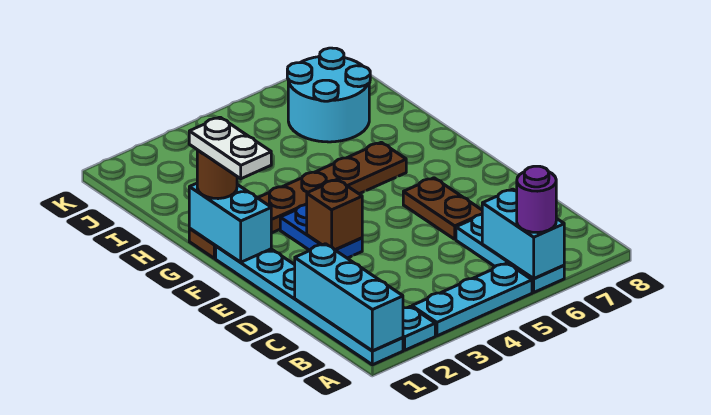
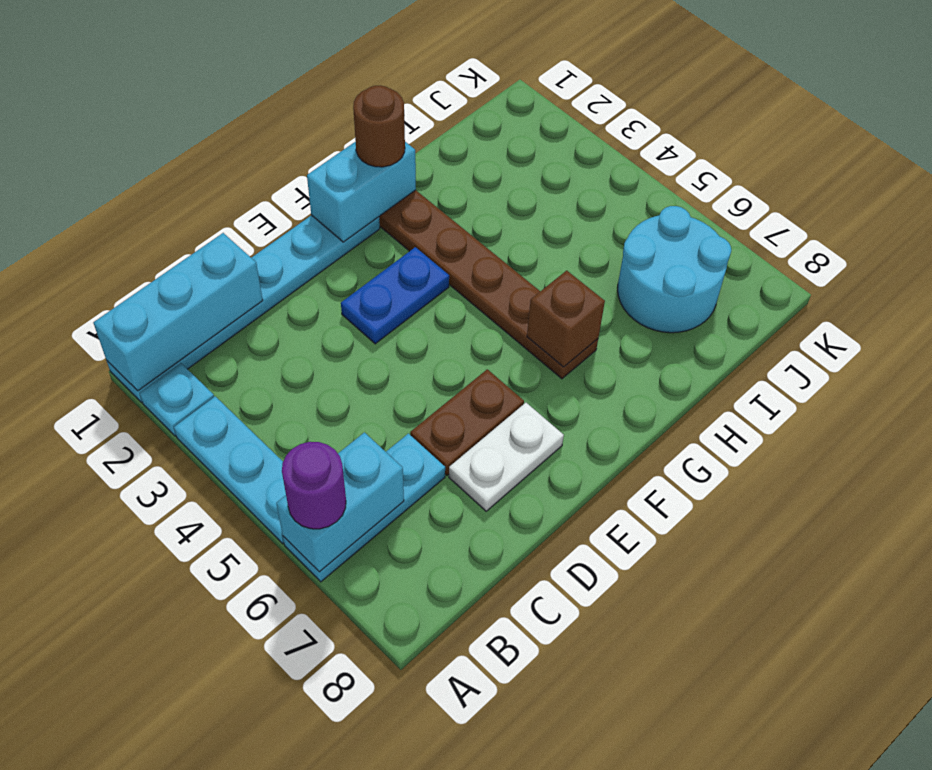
brown brick E3 level 2 -> brown brick G6 level 2
white plate F1:G1 level 4 -> white plate D7:E7 level 1

